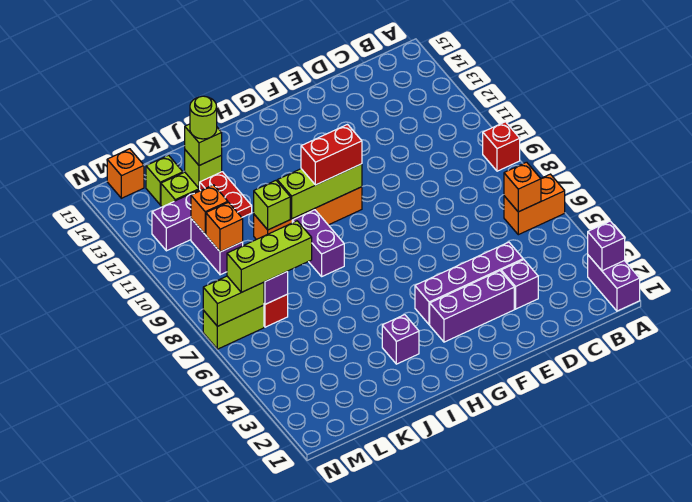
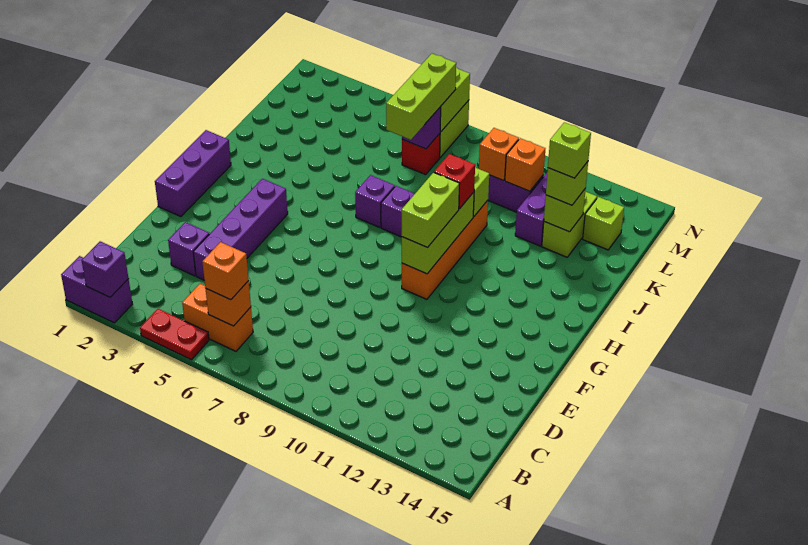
orange brick A6:B6 level 1 -> orange brick B5:B6 level 1
red brick A9 level 1 -> red brick I10 level 3
purple brick E3:G3 level 1 -> purple brick F1:H1 level 1
red brick G10:H10 level 3 -> lime brick G10:H10 level 3
purple brick I3 level 1 -> purple brick I7 level 1
red plate K11:K12 level 2 -> red plate A4:A5 level 1
lime round brick K13 level 4 -> lime brick K13 level 4
orange brick M15 level 1 -> orange brick B6 level 3

